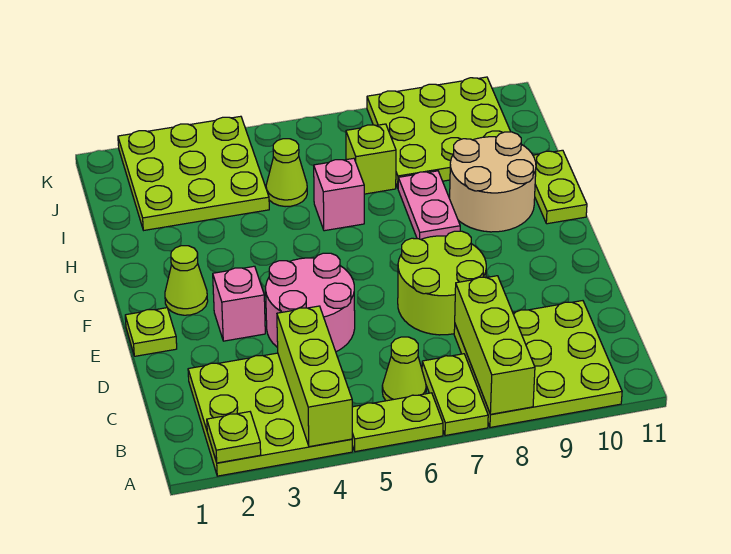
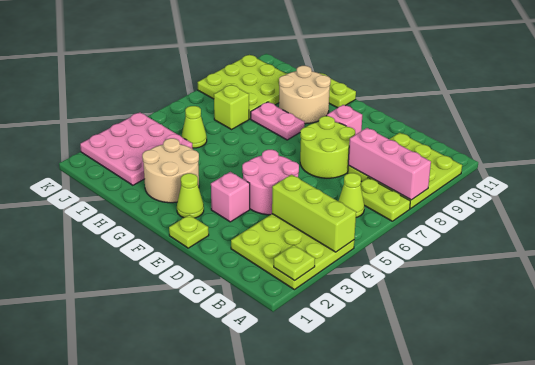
lime plate A5:A6 level 1 -> none
lime brick A8:C8 level 2 -> pink brick A8:C8 level 2
none -> tan round brick G2:H3 level 1
pink brick H6 level 1 -> pink brick E9 level 1
lime plate I2:K4 level 1 -> pink plate I2:K4 level 1

